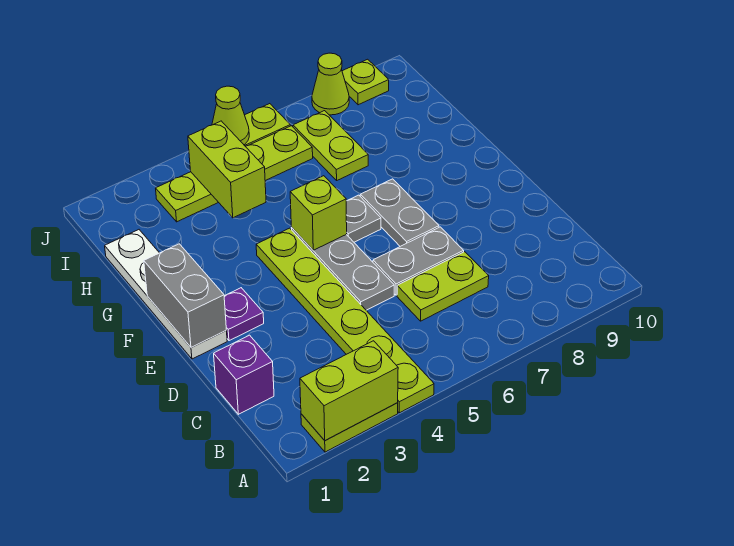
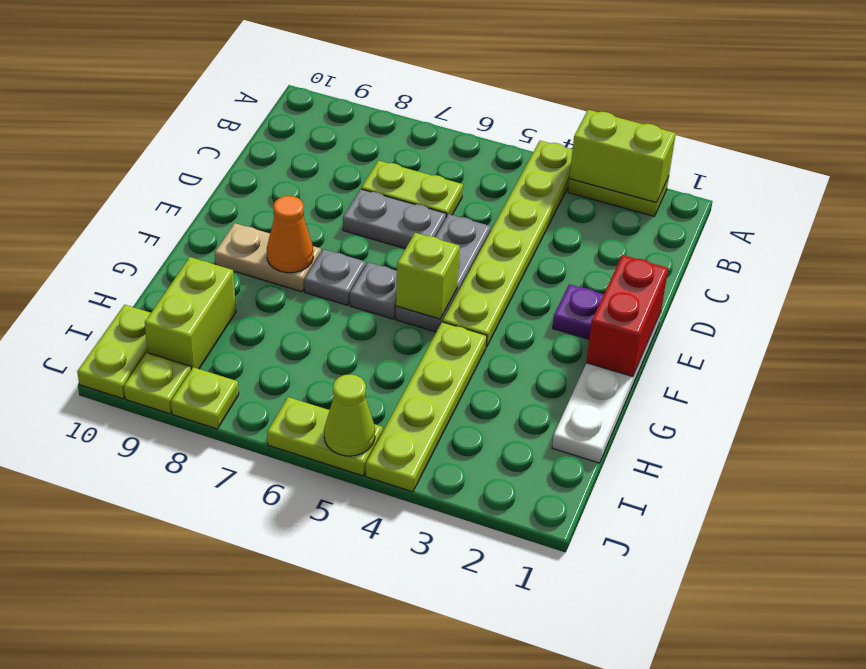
purple brick C1 level 1 -> none
grey brick E1:F1 level 2 -> red brick E1:F1 level 2
grey plate E7:F7 level 1 -> grey plate F7 level 1
none -> tan plate F8:F9 level 1
none -> orange cone F8 level 2
lime brick H4:I4 level 2 -> lime brick H9:I9 level 1
lime plate H7:I7 level 1 -> lime plate I10:J10 level 1
lime plate I3:I6 level 1 -> lime plate G4:J4 level 1
lime cone J8 level 1 -> lime plate J8 level 1

